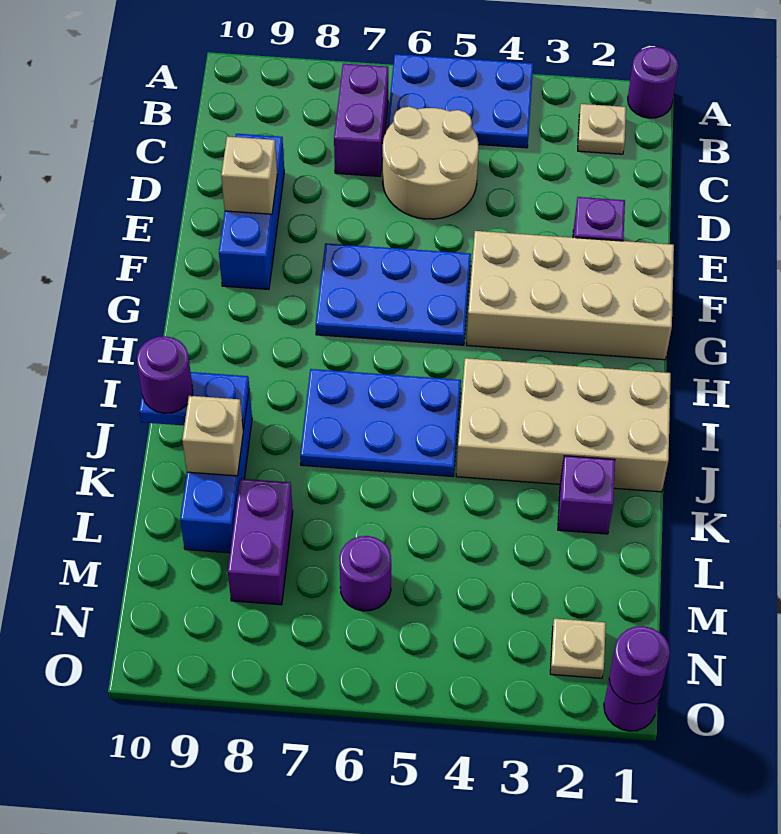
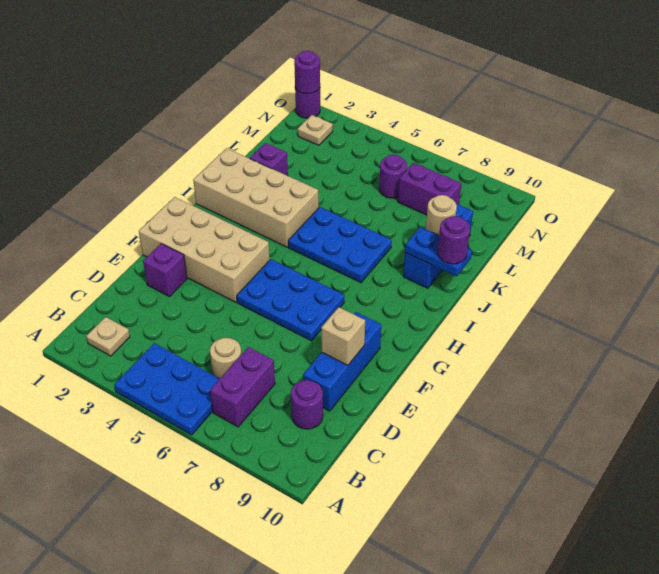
purple round brick A1 level 1 -> purple round brick C9 level 1
tan round brick C5:D6 level 1 -> tan round brick C6 level 1
tan brick K9 level 2 -> tan round brick K9 level 2
purple brick L8:M8 level 1 -> purple brick M7:M8 level 1

